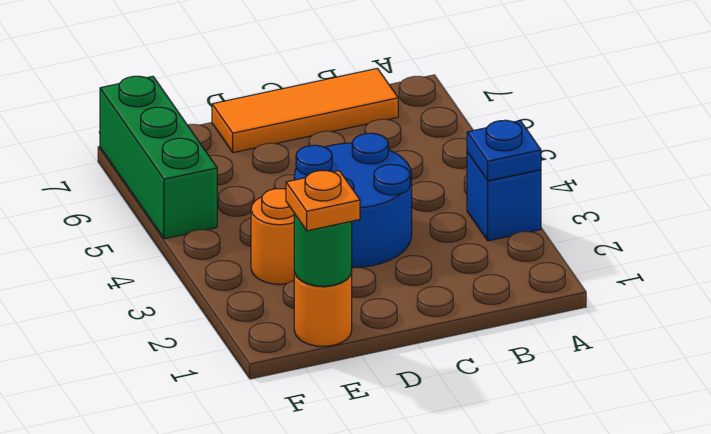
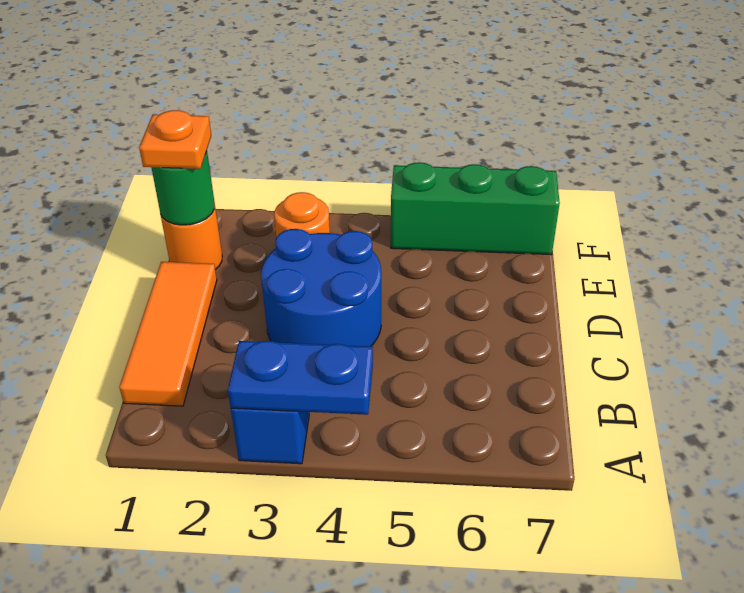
blue plate A3 level 2 -> blue plate A3:A4 level 2
orange tile B7:D7 level 1 -> orange tile B1:D1 level 1

